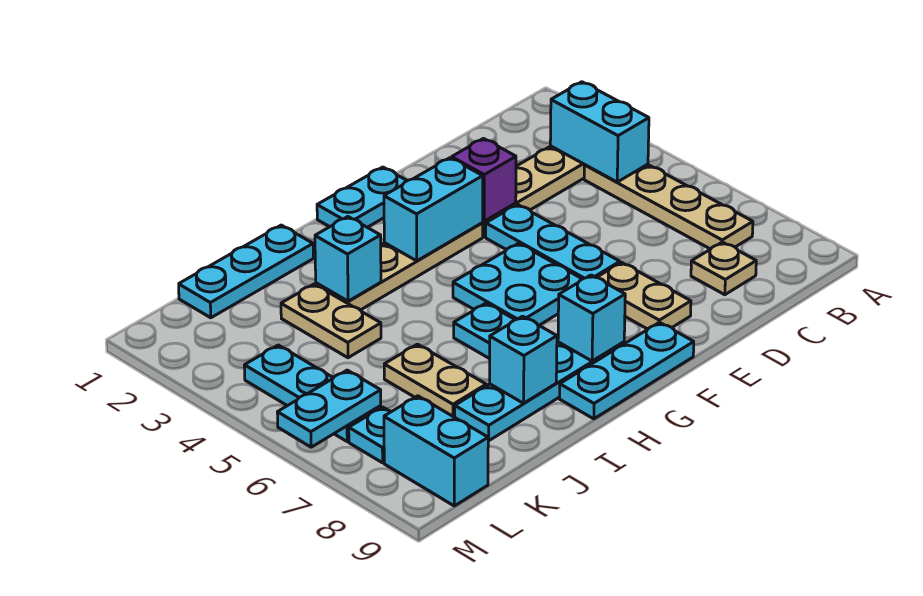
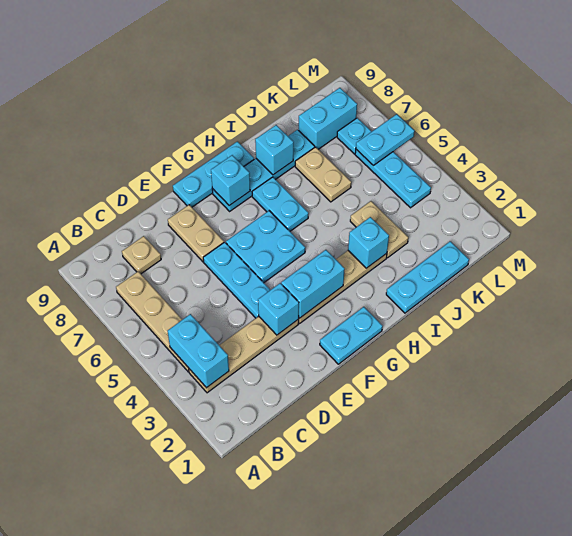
purple brick E3 level 2 -> cyan brick E3 level 2
cyan brick L8:L9 level 1 -> cyan brick K8:L8 level 1

